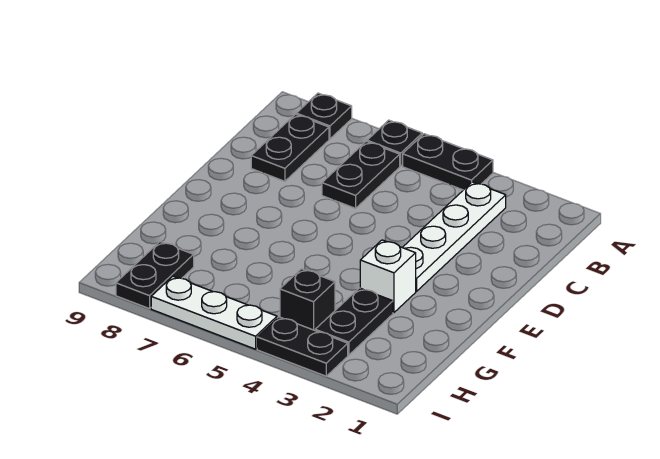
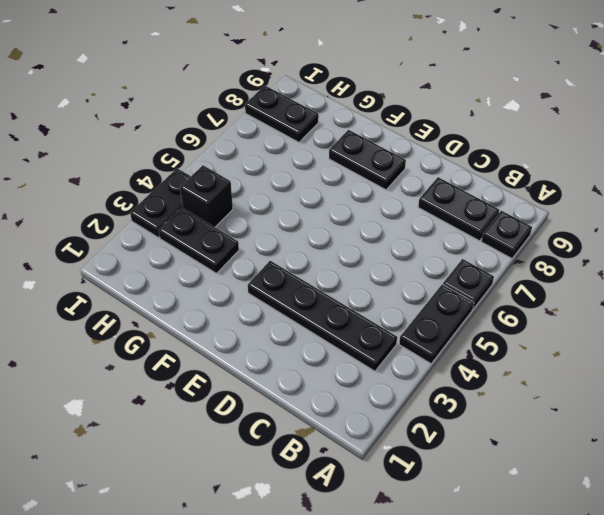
white plate B3:E3 level 1 -> black plate B3:E3 level 1
black plate B6:C6 level 1 -> black plate E8:F8 level 1
white brick F3 level 1 -> none
white plate I5:I7 level 1 -> none

